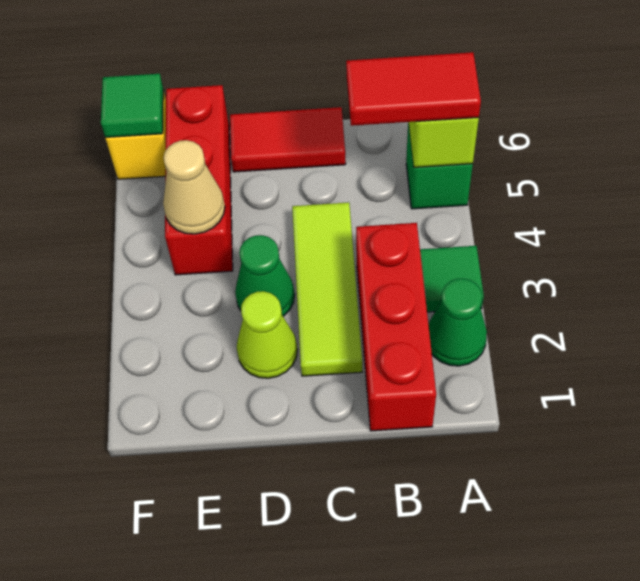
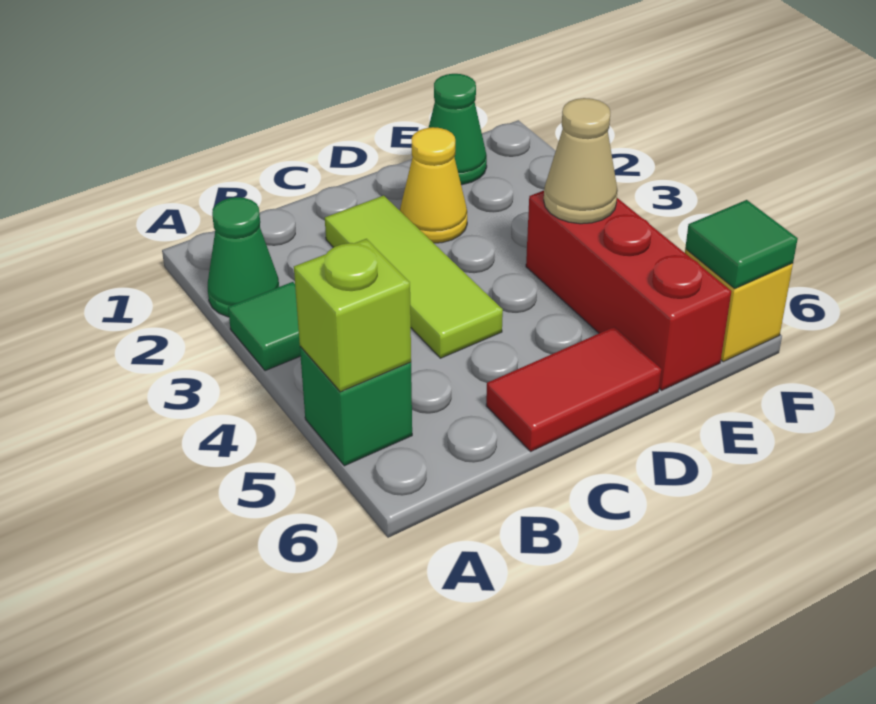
red tile A5:B5 level 3 -> none
red brick B1:B3 level 1 -> none
lime cone D2 level 1 -> yellow cone D2 level 1
green cone D3 level 1 -> green cone E1 level 1

